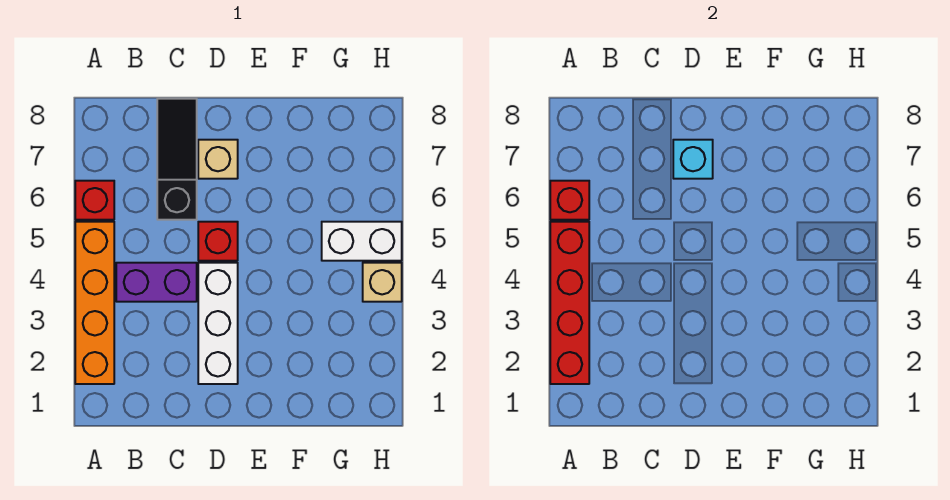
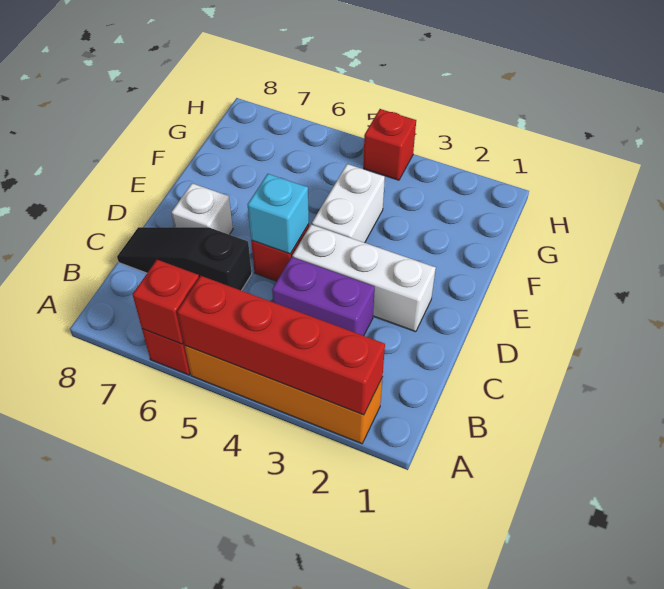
purple brick B4:C4 level 1 -> purple brick C3:C4 level 1
tan brick D7 level 1 -> white brick D7 level 1
cyan brick D7 level 2 -> cyan brick D5 level 2
white brick G5:H5 level 1 -> white brick E4:F4 level 1
tan brick H4 level 1 -> red brick H4 level 1

